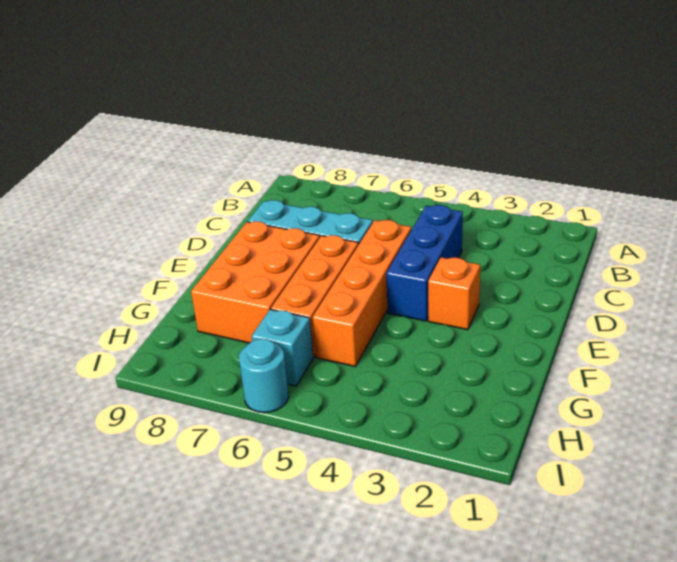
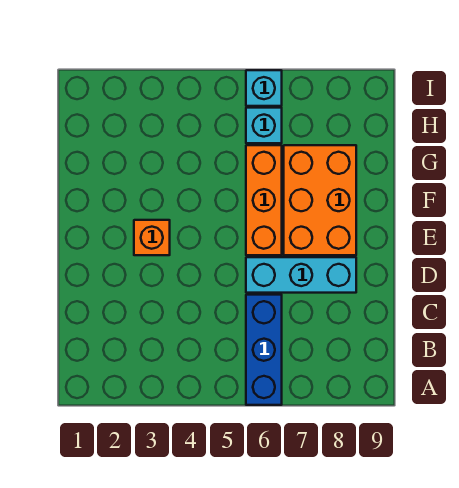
blue brick C4:E4 level 1 -> blue brick A6:C6 level 1
orange brick D5:G5 level 1 -> none
cyan round brick I6 level 1 -> cyan brick I6 level 1

